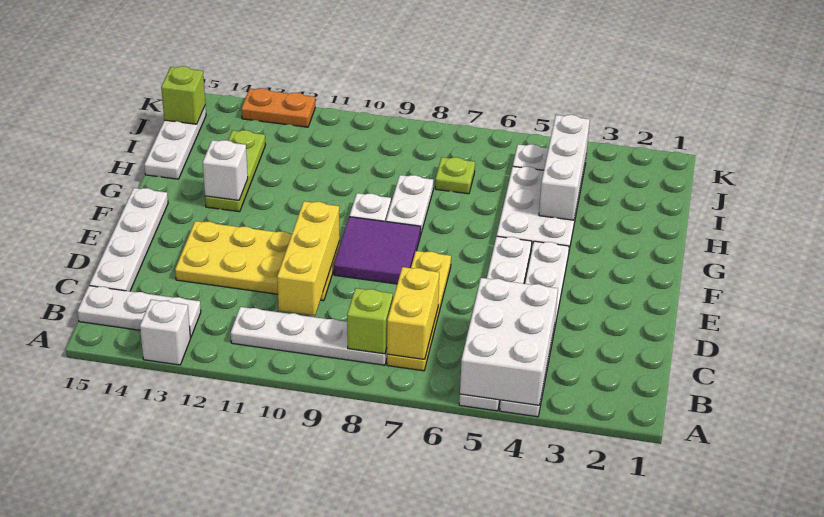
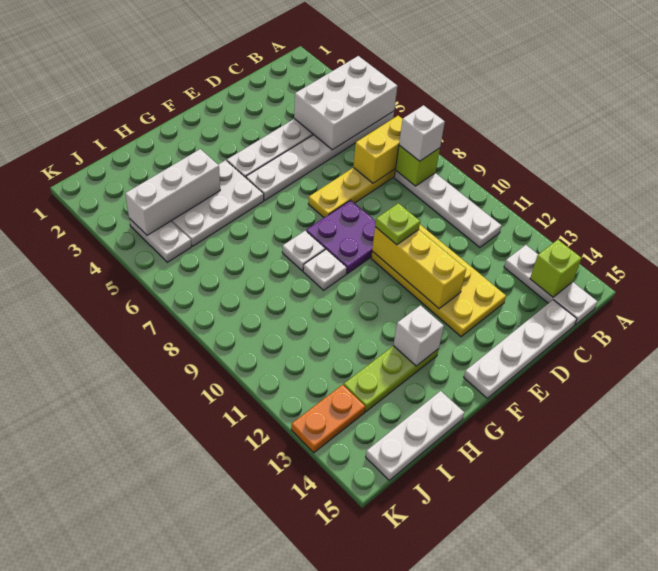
white brick A13 level 1 -> white brick B8 level 3
yellow brick C10:E10 level 2 -> yellow brick E10:E12 level 2
purple tile E8:F9 level 1 -> purple plate E8:F9 level 1
white plate G8:H8 level 1 -> white plate G8 level 1
lime plate I7 level 1 -> lime plate E10 level 3
lime brick J15 level 2 -> lime brick B14 level 2
orange plate K12:K13 level 1 -> orange plate J13:K13 level 1

